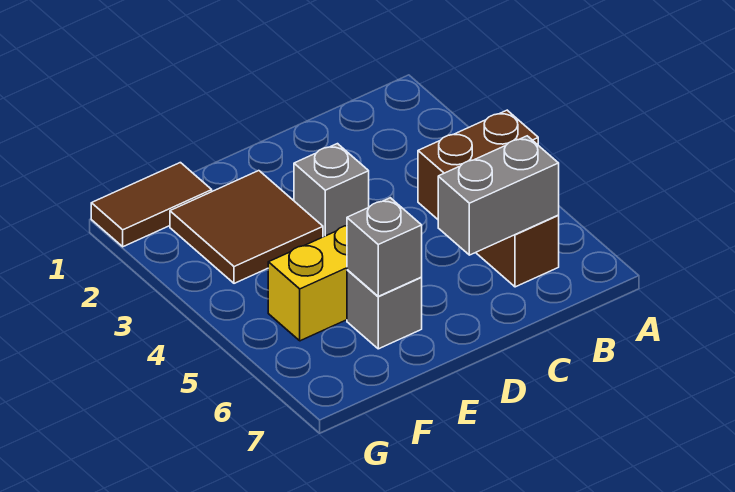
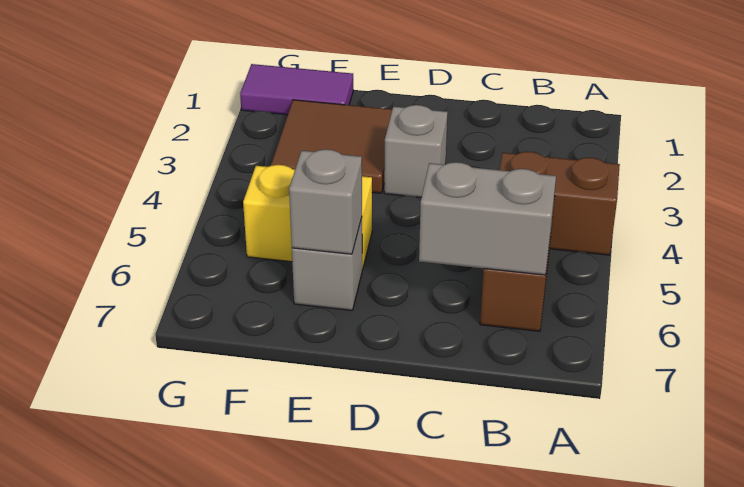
brown tile F1:G1 level 1 -> purple tile F1:G1 level 1

